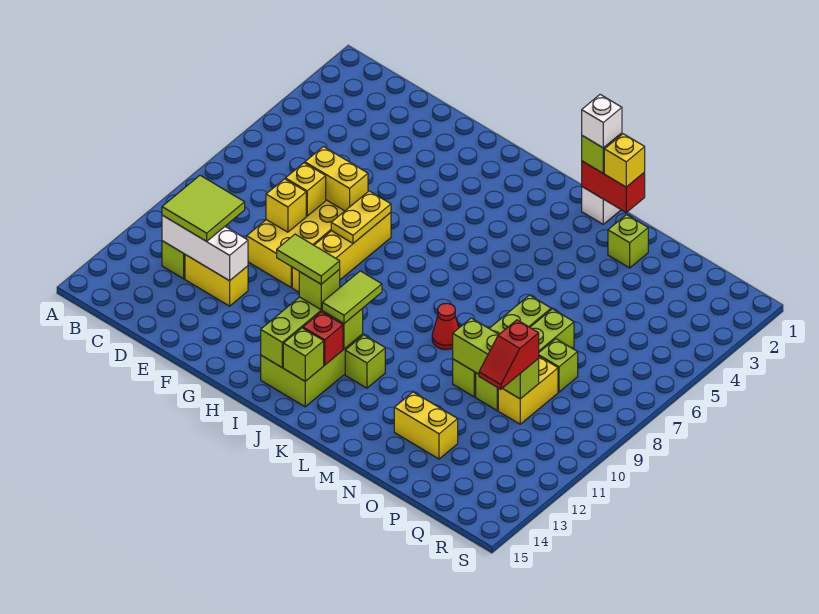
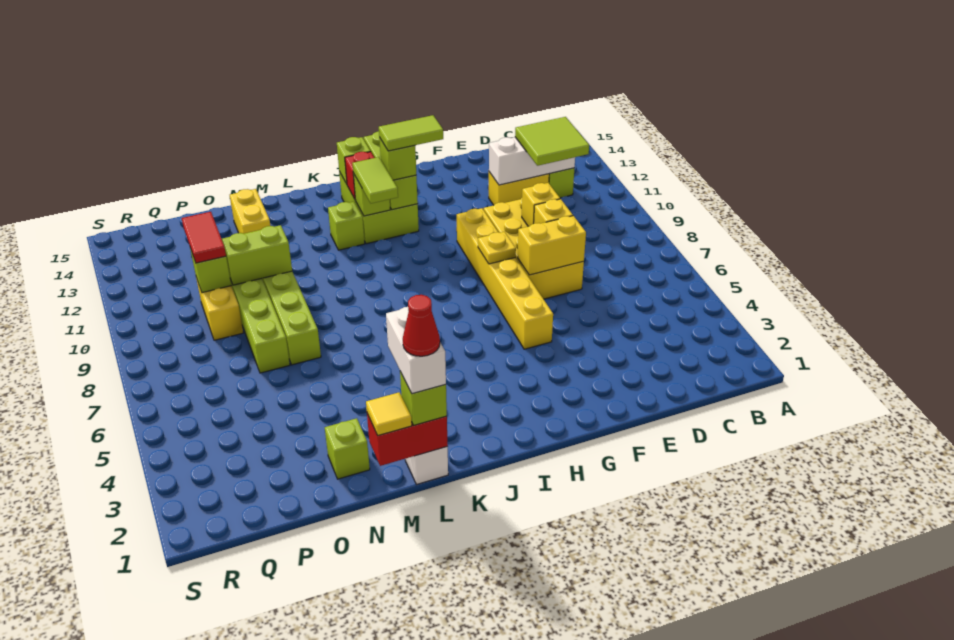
yellow brick G7:G10 level 1 -> yellow brick G5:G10 level 1
yellow plate G7:G8 level 2 -> yellow plate G8 level 2
white brick L1 level 4 -> white brick L1:L2 level 4
red cone L9 level 1 -> red cone L1 level 5
yellow brick M1 level 3 -> yellow tile M1 level 3
yellow brick N13:O13 level 1 -> yellow brick N13:N14 level 1
lime brick P8 level 1 -> none
red slope P10:P11 level 3 top 10 -> red tile P10:P11 level 3

